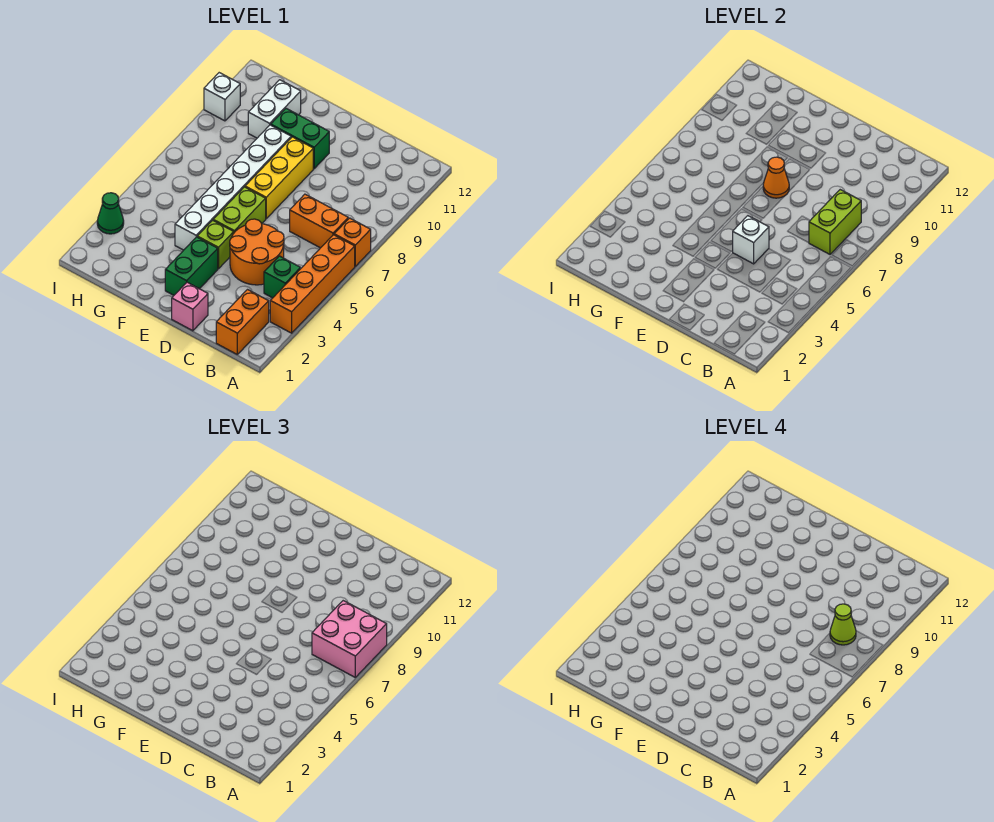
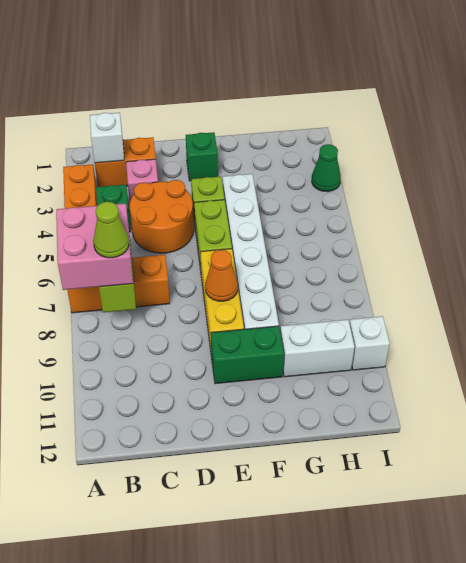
orange brick B1:B2 level 1 -> orange brick B2:C2 level 1
pink brick D1 level 1 -> pink brick C3 level 1
white brick D5 level 2 -> white brick B2 level 2
green brick E2:E3 level 1 -> green brick E2 level 1
white brick G10:G11 level 1 -> white brick G10:H10 level 1

